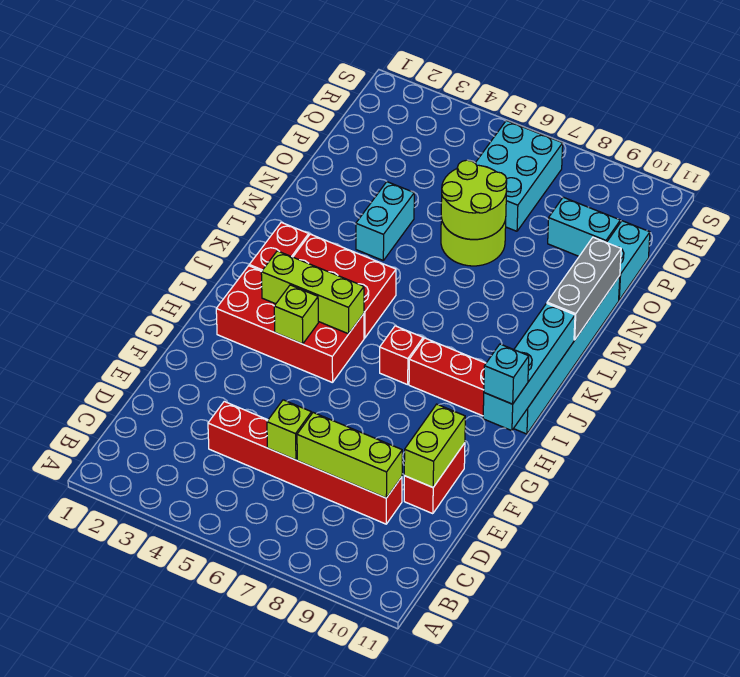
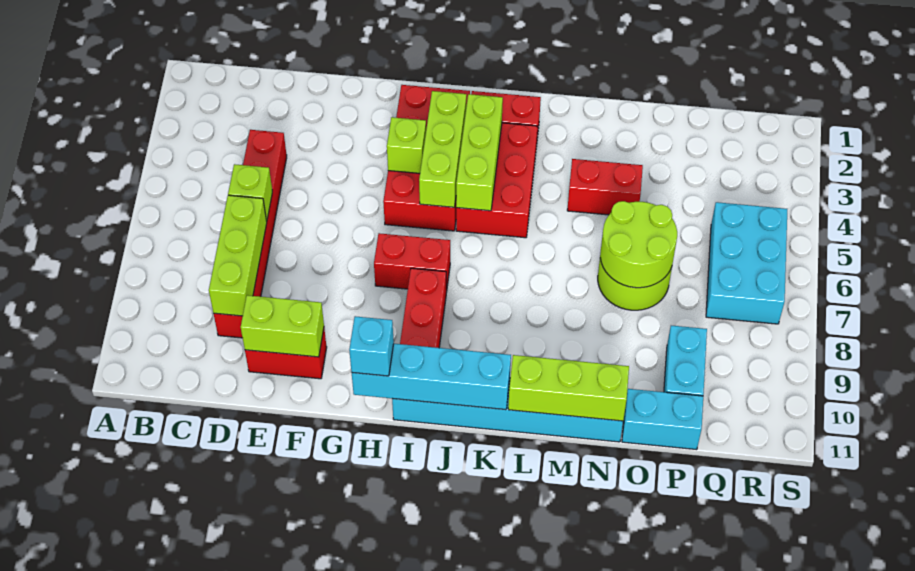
red brick I7 level 1 -> red brick H7:I7 level 1
none -> lime brick J3:J5 level 2
grey brick L11:N11 level 2 -> lime brick L11:N11 level 2
cyan brick M4:N4 level 1 -> red brick M4:N4 level 1
cyan brick P6:R7 level 1 -> cyan brick Q5:R7 level 1

